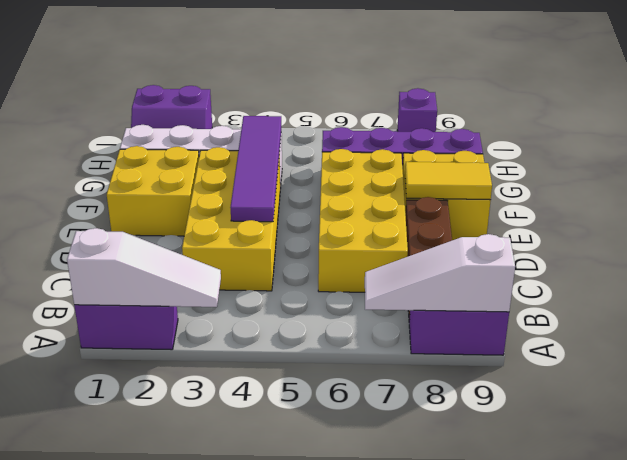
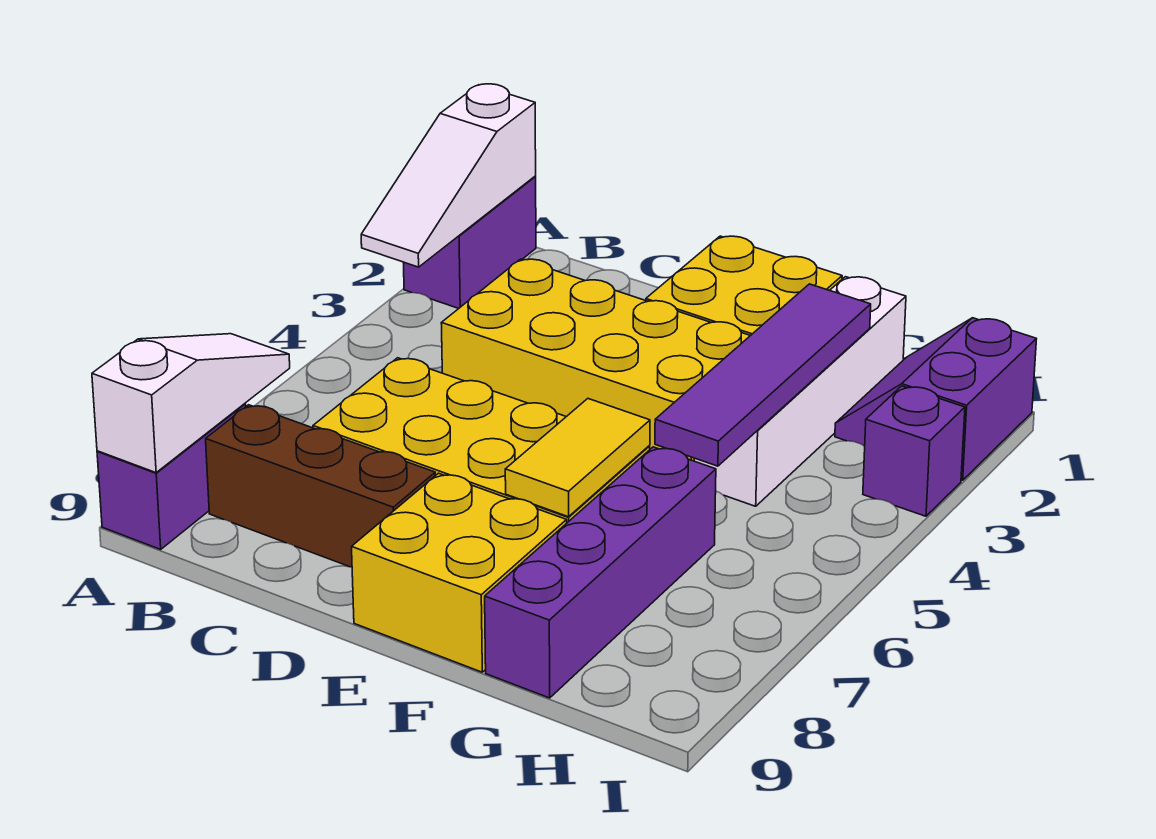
purple tile D4:G4 level 2 -> purple tile G2:G5 level 2
yellow tile E8:E9 level 2 -> yellow tile F6:F7 level 2
purple brick I8 level 1 -> purple brick I3 level 1

